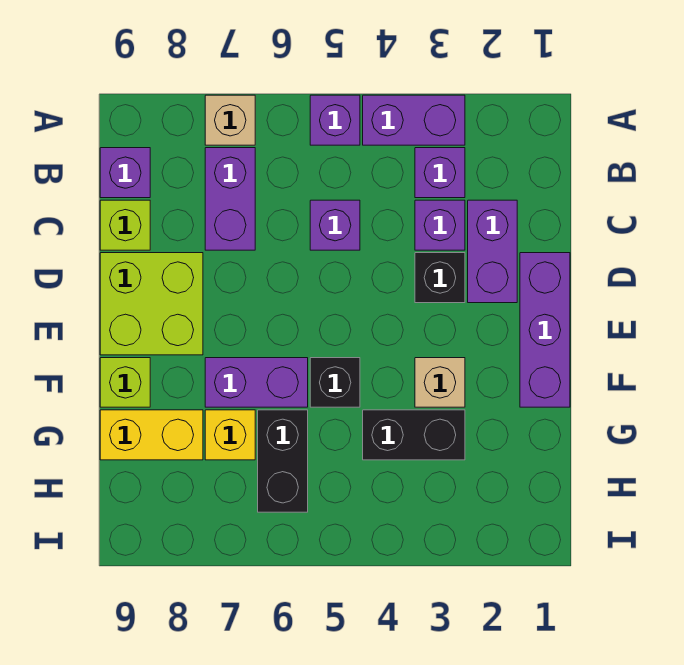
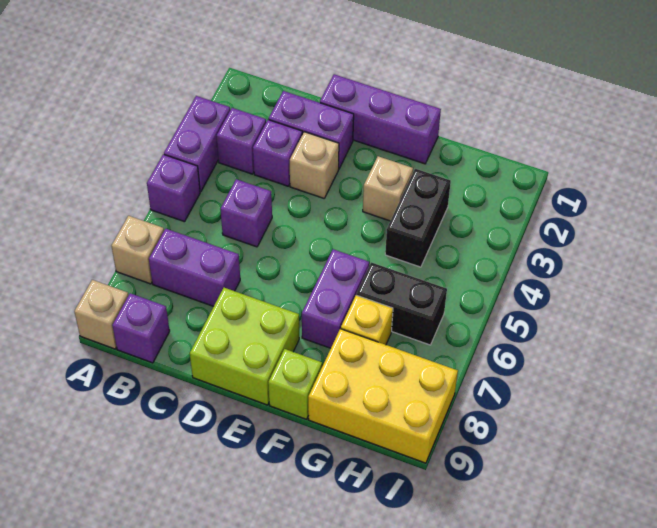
none -> tan brick A9 level 1
lime brick C9 level 1 -> none
black brick D3 level 1 -> tan brick D3 level 1
black brick F5 level 1 -> none
yellow brick G8:G9 level 1 -> yellow brick G8:I9 level 1

